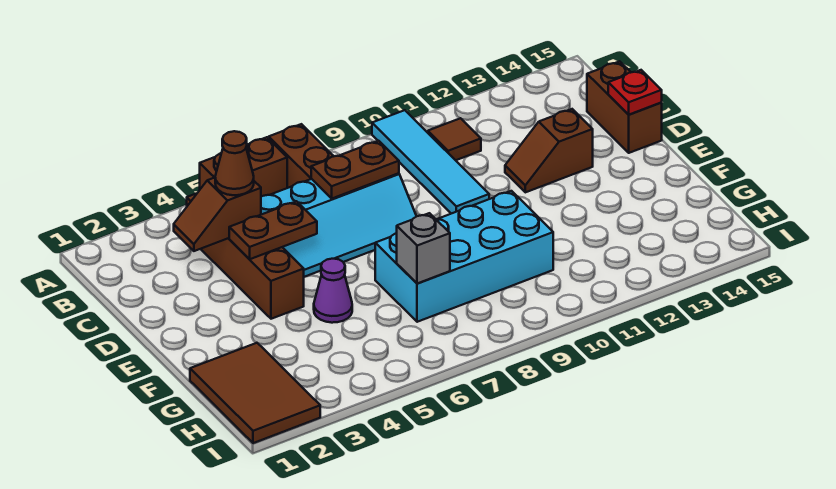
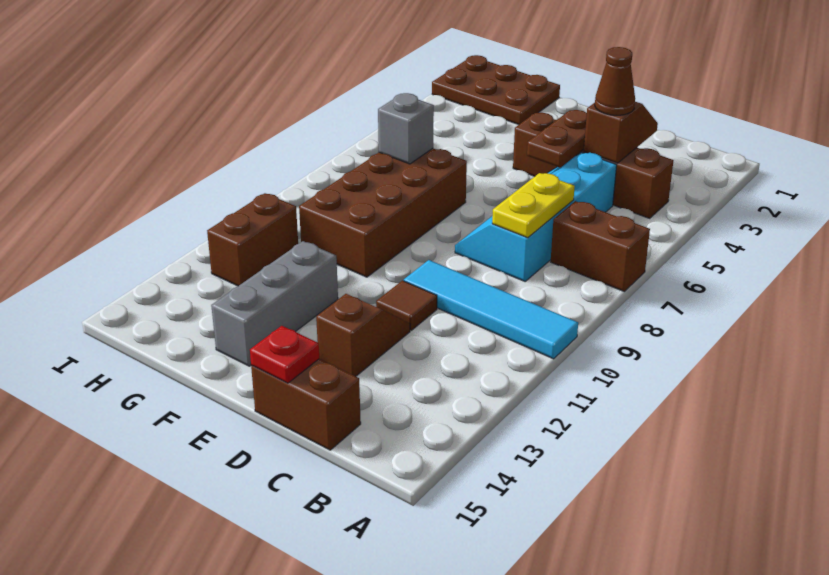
brown brick A5:A6 level 1 -> brown brick H11:H12 level 1
brown tile B11 level 1 -> brown tile D11 level 1
brown plate C7:C8 level 2 -> yellow plate C7:C8 level 2
purple cone F5 level 1 -> none
cyan brick F7:G10 level 1 -> brown brick F7:G10 level 1
none -> grey brick F12:F14 level 1
brown tile G1:I2 level 1 -> brown plate G1:I2 level 1

